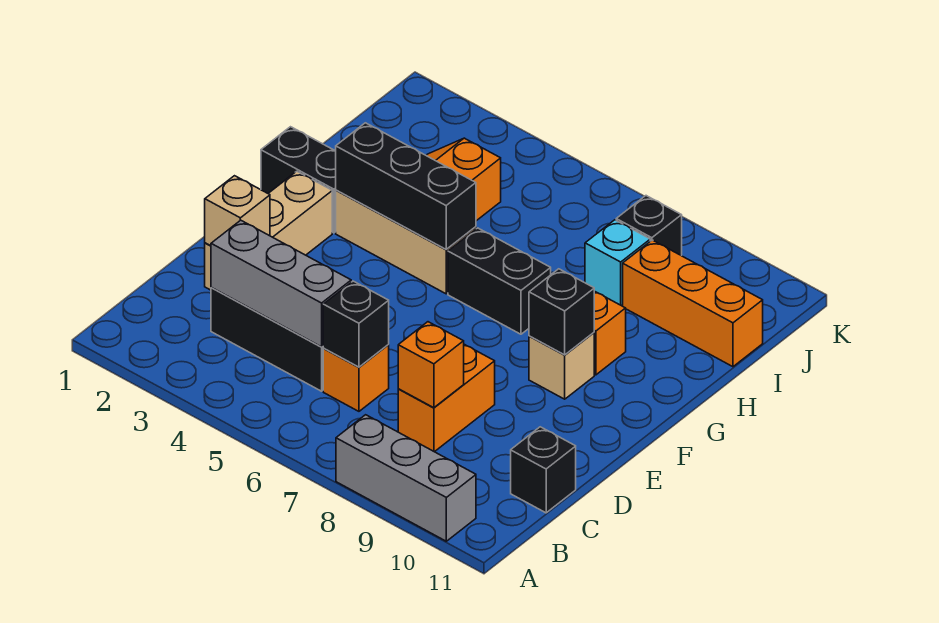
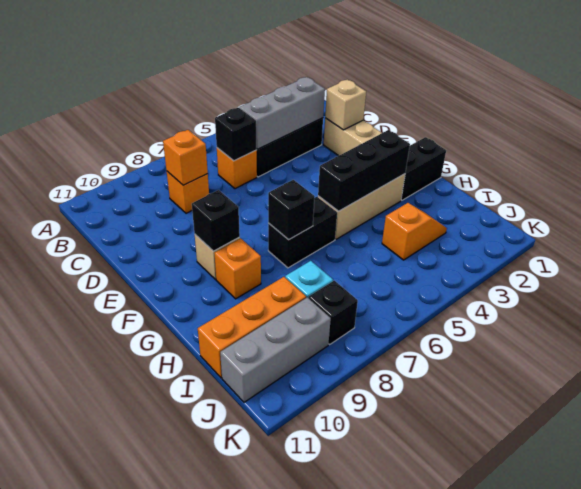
grey brick A8:A10 level 1 -> grey brick J9:J11 level 1
orange brick C8:D8 level 1 -> orange brick C8 level 1
black brick C11 level 1 -> black brick G7 level 2

